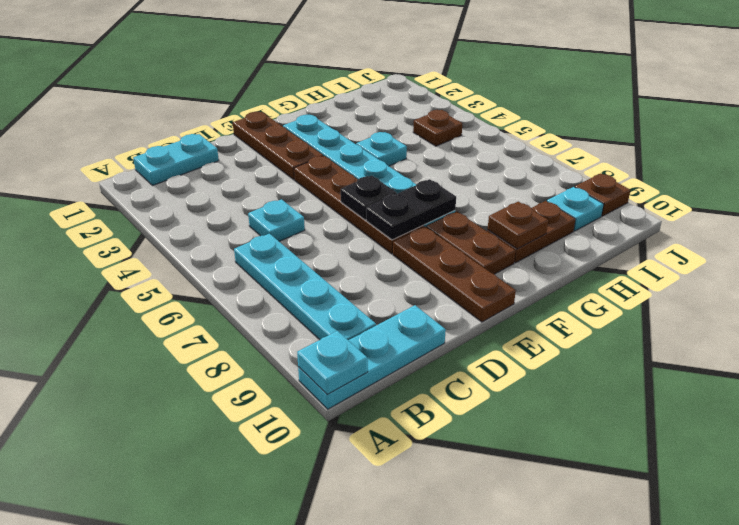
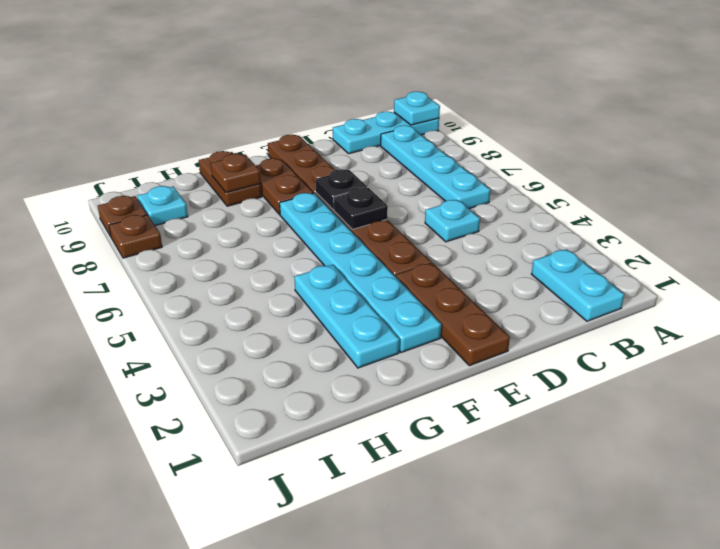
cyan plate B1:C1 level 1 -> cyan plate B1:B2 level 1
black plate E7:F7 level 2 -> black plate E7 level 2
cyan plate G4 level 1 -> cyan plate G2:G4 level 1
brown plate G9:H9 level 1 -> brown plate G9:G10 level 1
brown plate I4 level 1 -> brown plate J8 level 1

